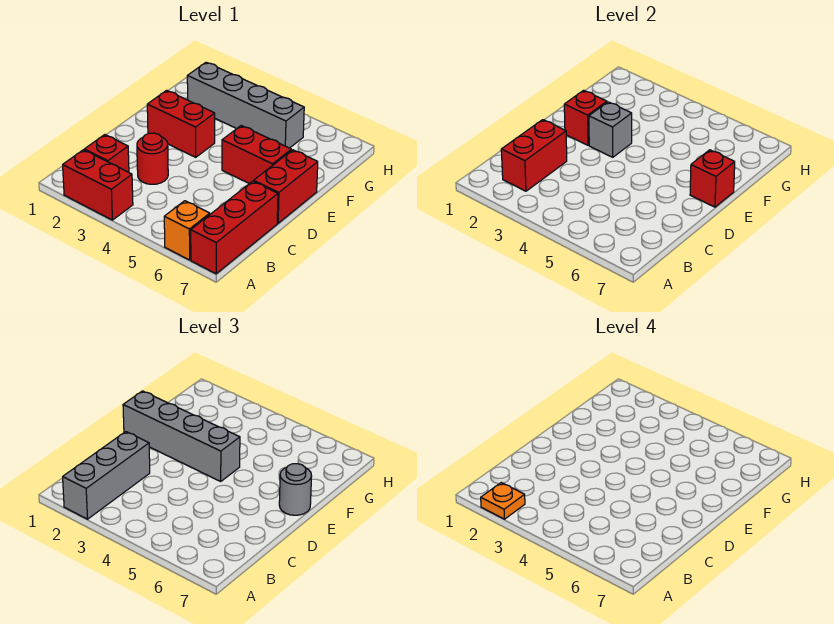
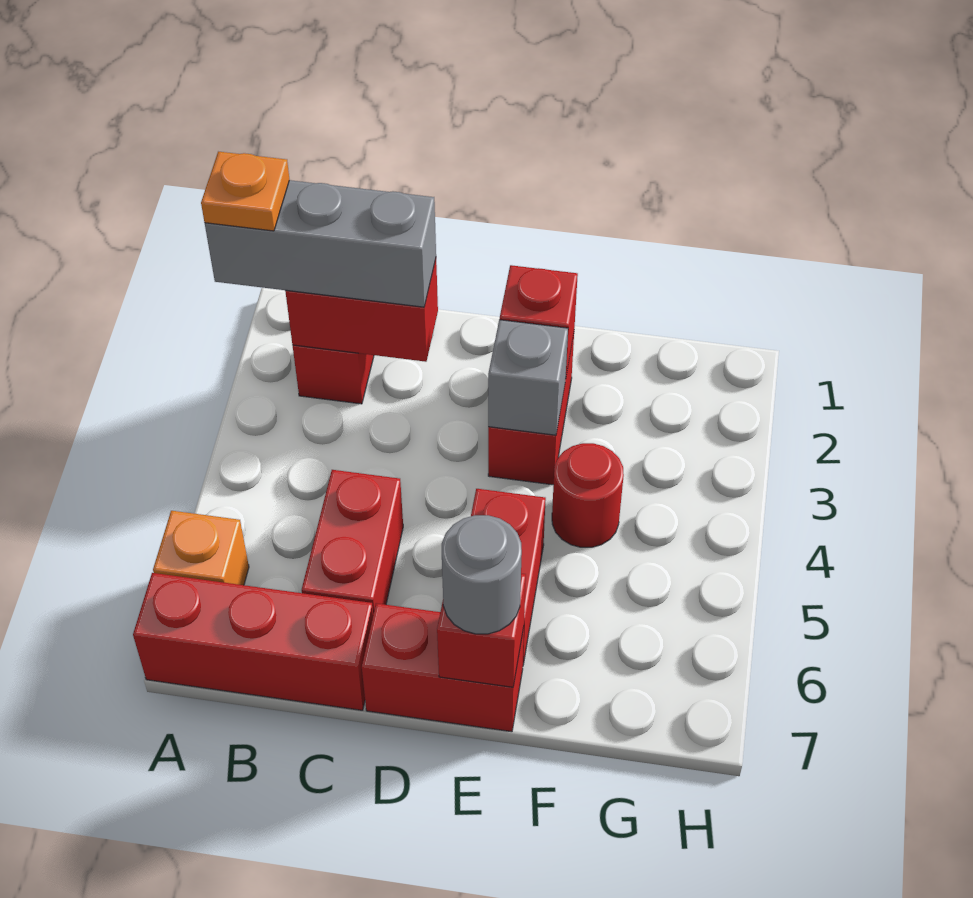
red brick A2:A3 level 1 -> red brick C5:C6 level 1
red round brick C3 level 1 -> red round brick F4 level 1
grey brick E1:E4 level 3 -> none
grey brick G2:G5 level 1 -> none

